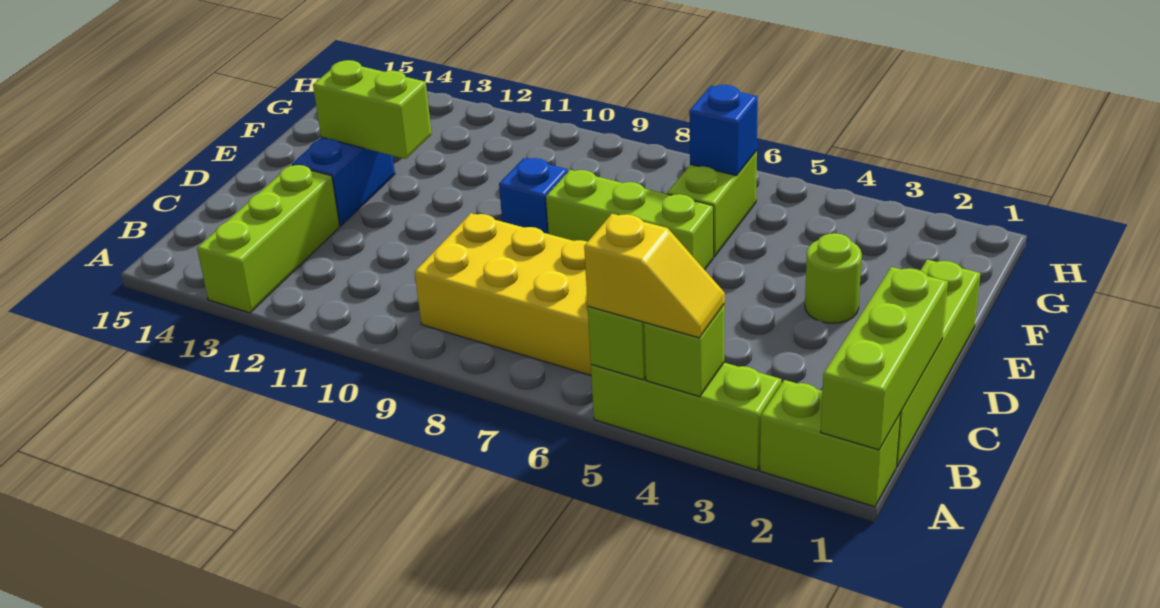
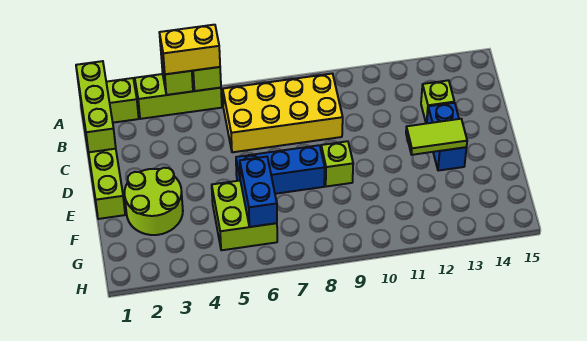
yellow slope A4:A5 level 3 top 5 -> yellow brick A4:A5 level 3
lime brick A13:C13 level 1 -> lime brick C13 level 1
lime round brick E3 level 1 -> lime round brick E2:F3 level 1
lime brick E6:E8 level 1 -> blue brick E6:E8 level 1
blue brick E9 level 1 -> lime brick E9 level 1
lime brick E12:E13 level 2 -> lime tile E12:E13 level 2
lime brick F6:G6 level 1 -> lime brick F5:G6 level 1
blue brick G6 level 2 -> blue brick F6:G6 level 2

